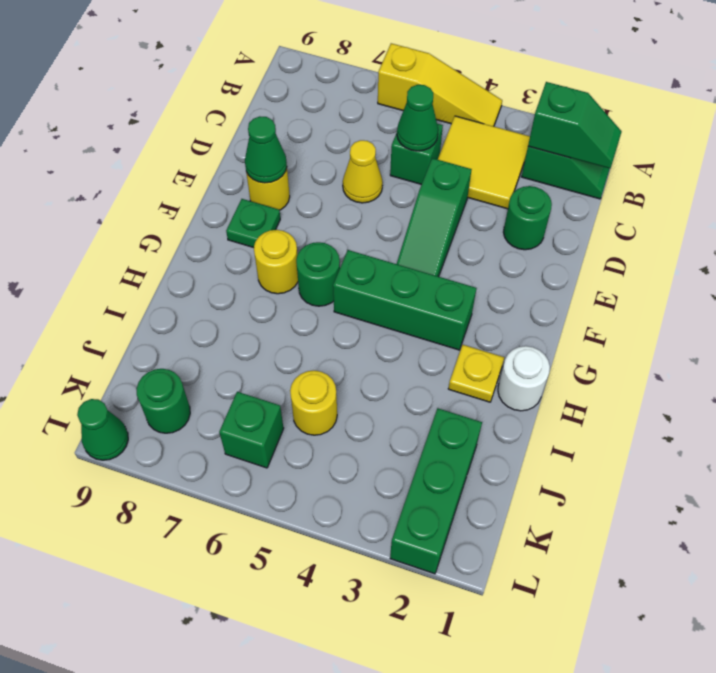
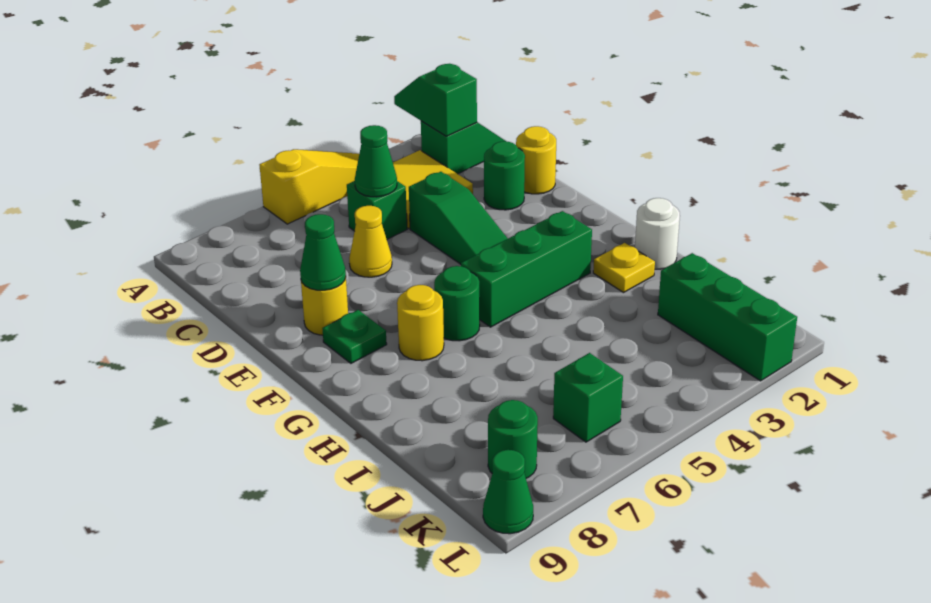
green slope B1:B2 level 2 top 2 -> green slope A2:B2 level 2 top B
yellow round brick J5 level 1 -> yellow round brick D1 level 1

